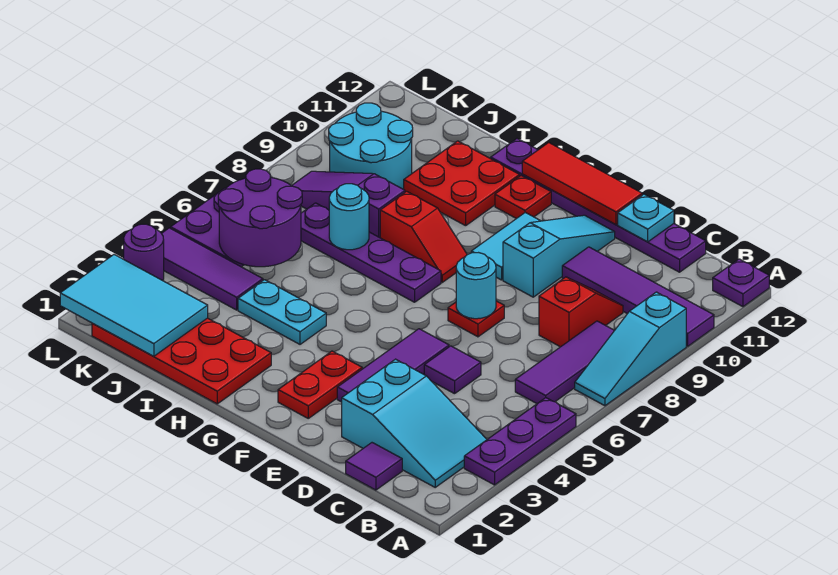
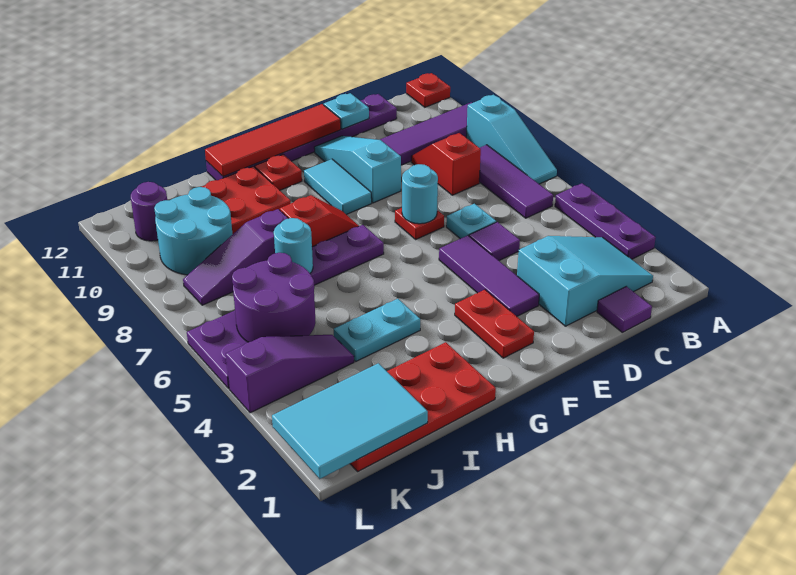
purple plate A12 level 1 -> red plate A12 level 1
none -> cyan plate D6 level 1
red tile E12:G12 level 2 -> red tile E12:H12 level 2
purple tile J4:L4 level 1 -> purple slope J4:L4 level 1 top L
purple round brick L3 level 1 -> purple round brick K11 level 1

